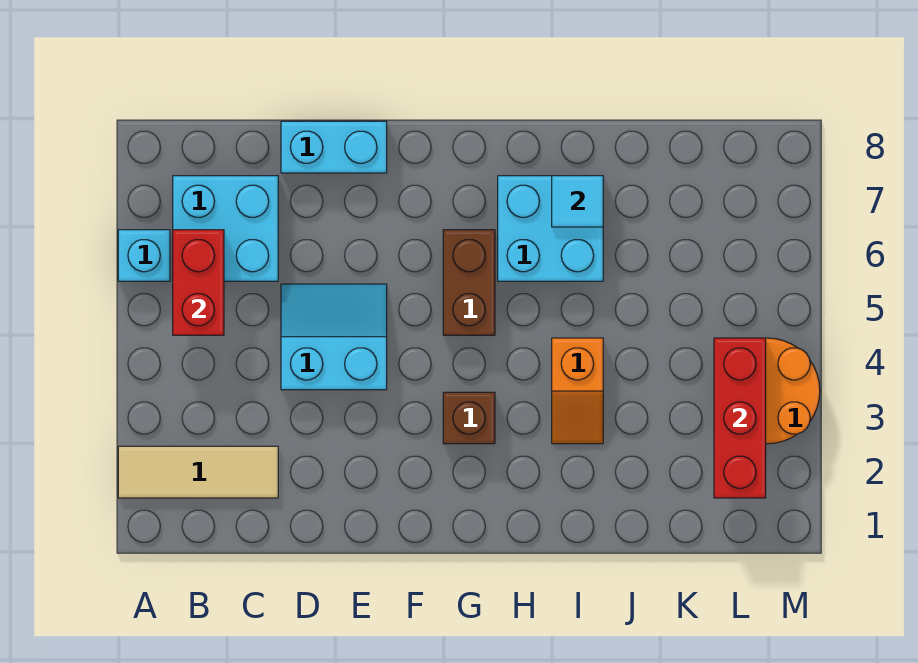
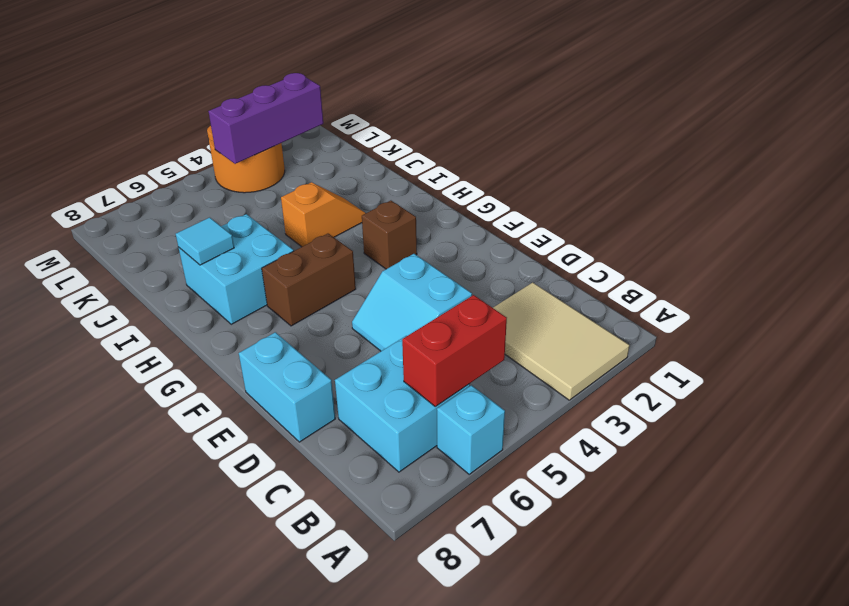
tan tile A2:C2 level 1 -> tan tile A2:C3 level 1
red brick L2:L4 level 2 -> purple brick L2:L4 level 2

